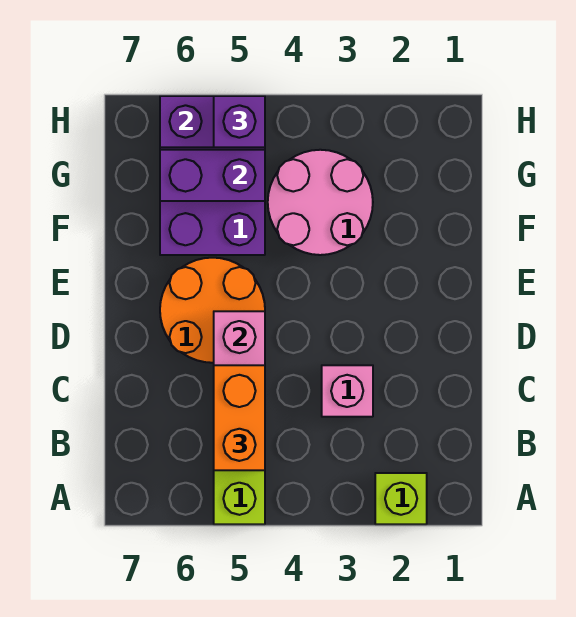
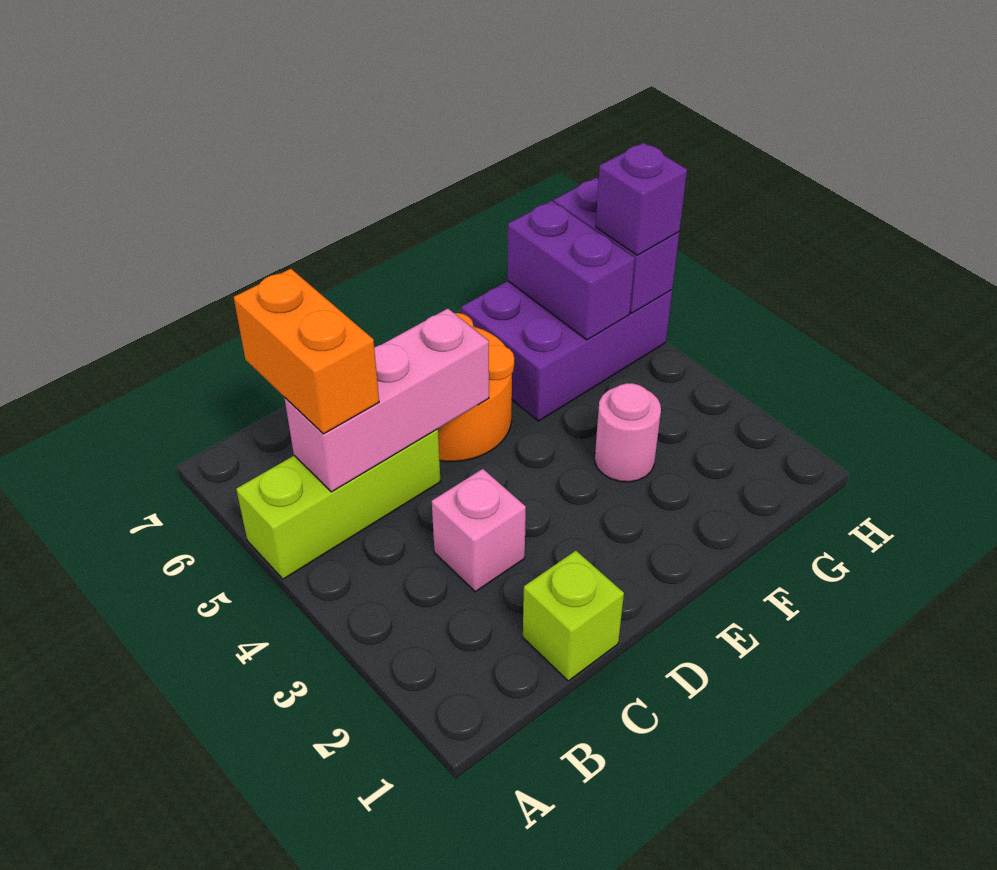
lime brick A2 level 1 -> lime brick C1 level 1
orange brick B5:C5 level 3 -> orange brick B5:B6 level 3
pink round brick F3:G4 level 1 -> pink round brick F3 level 1

